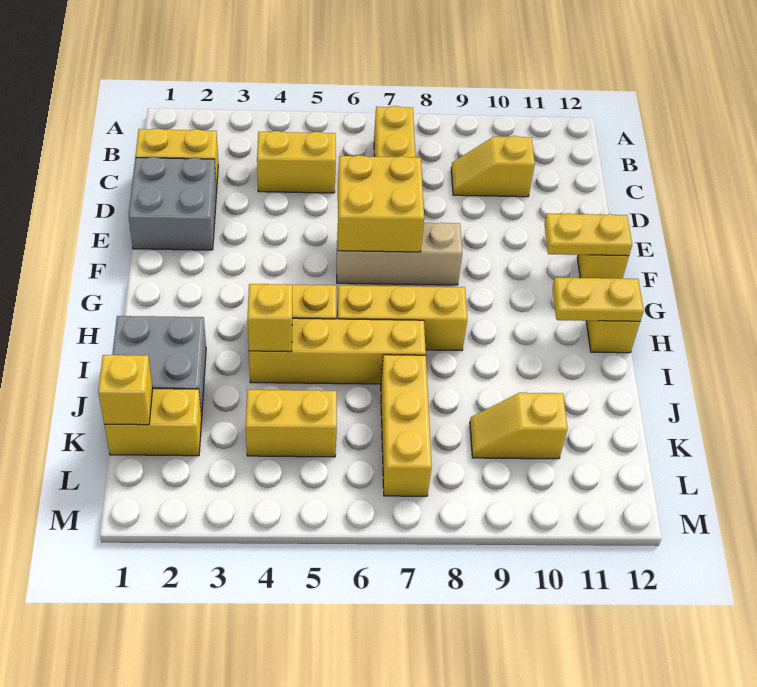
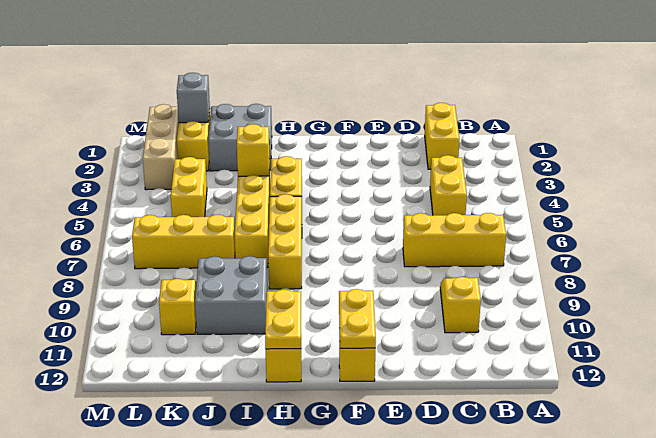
grey brick D1:E2 level 1 -> grey brick I9:J10 level 1
yellow brick E6:F7 level 2 -> none
tan brick F6:F8 level 1 -> tan brick L1:L3 level 1
yellow brick K1 level 2 -> grey brick K1 level 2

